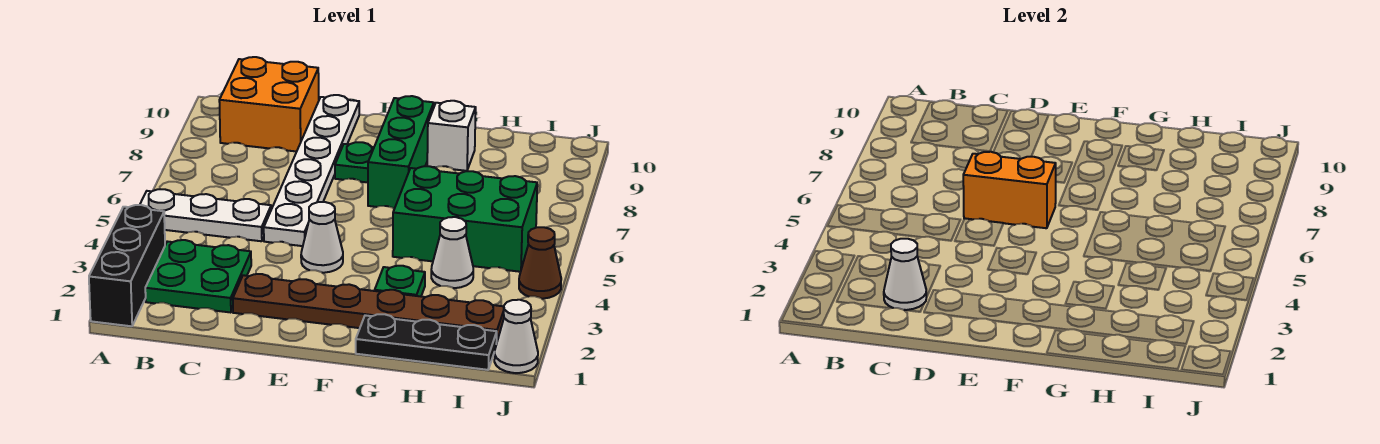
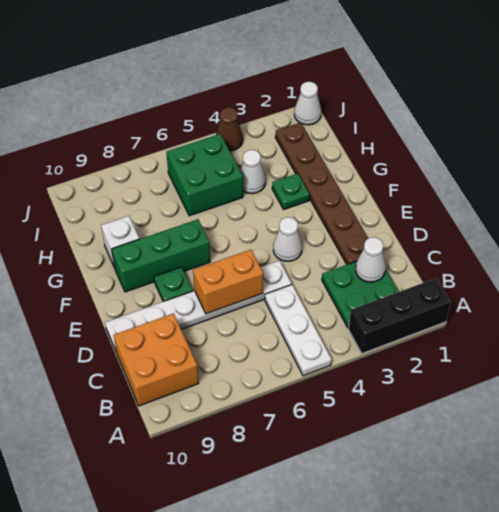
orange brick D6:E6 level 2 -> orange brick D6:D7 level 2
black plate G1:I1 level 1 -> none
green brick G5:I6 level 1 -> green brick H5:I6 level 1

